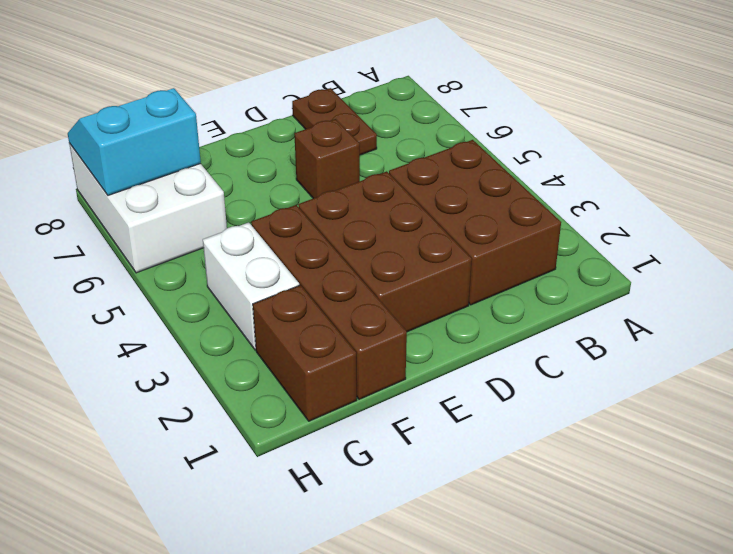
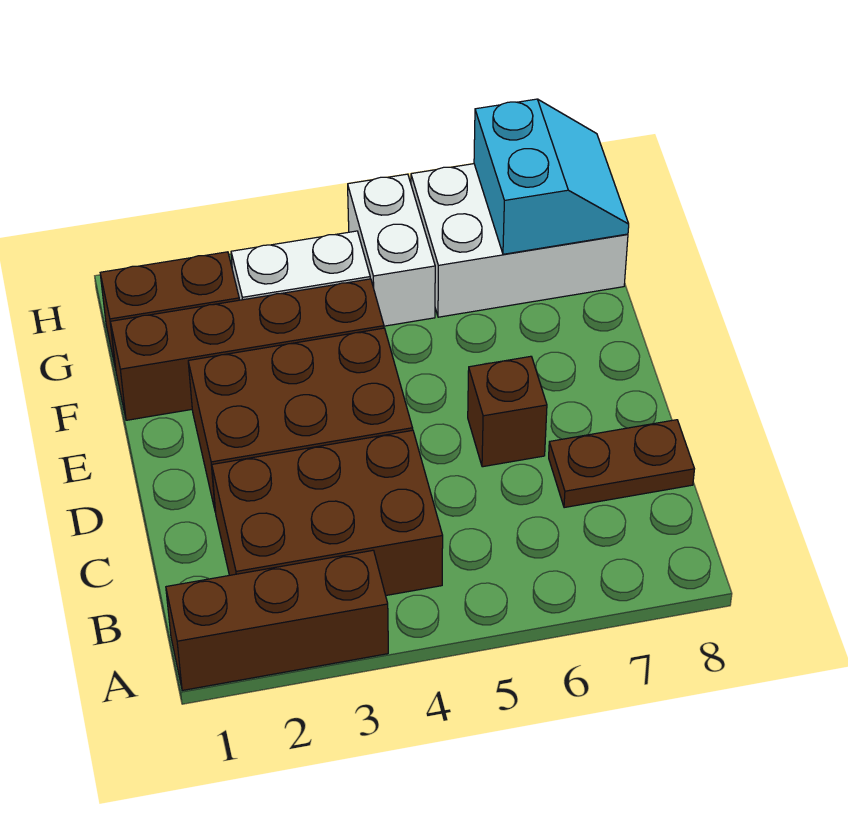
none -> brown brick A1:A3 level 1
none -> white brick G5:H5 level 1

